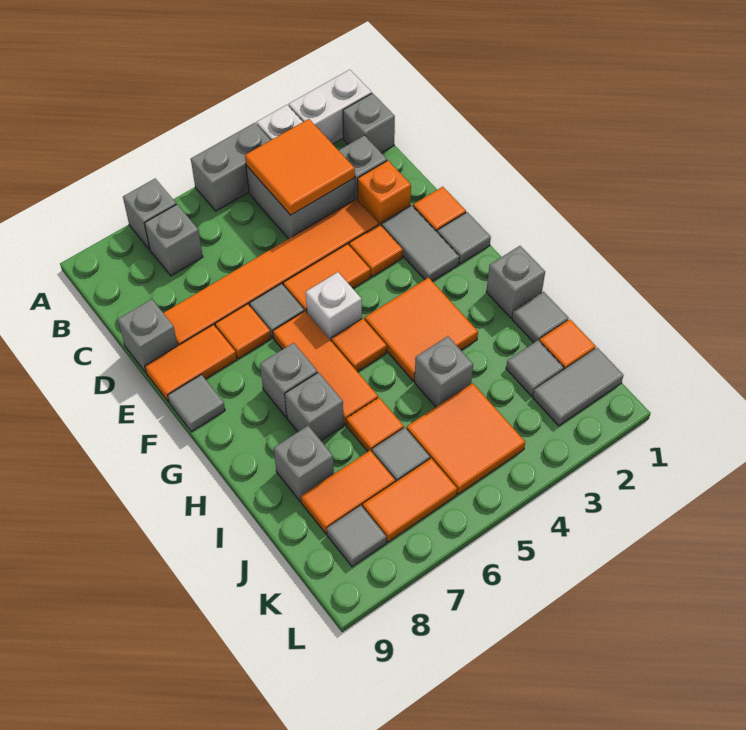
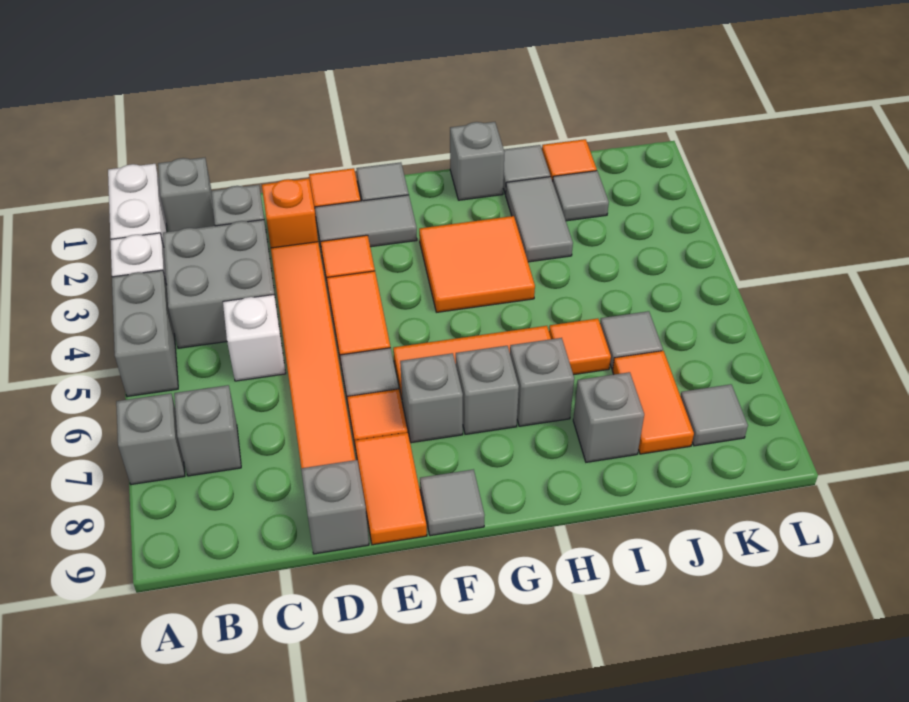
orange tile B3:C4 level 2 -> none
white brick F5 level 1 -> white brick C5 level 1
orange tile G5 level 1 -> none
grey brick I4 level 1 -> grey brick F7 level 1
orange tile J4:K5 level 1 -> none
grey tile K1:K2 level 1 -> grey tile I2:I3 level 1
orange tile K6:K7 level 1 -> none

